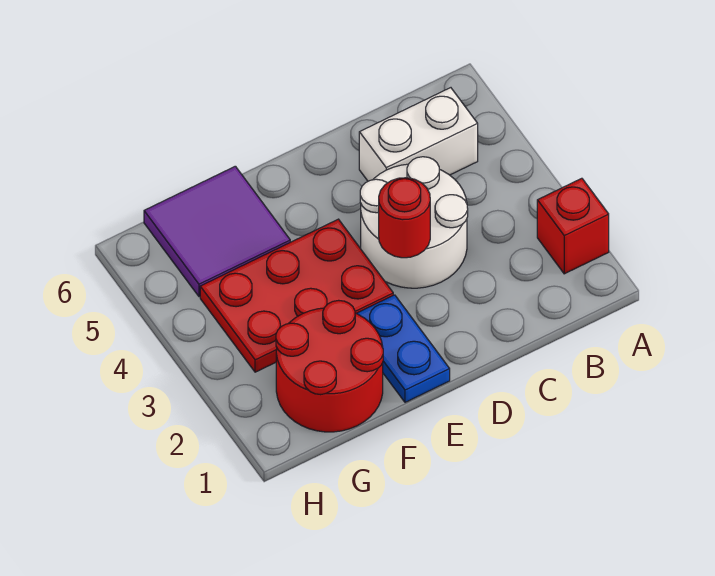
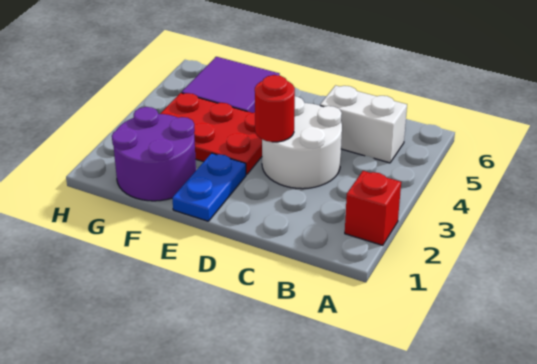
red round brick F1:G2 level 1 -> purple round brick F1:G2 level 1

